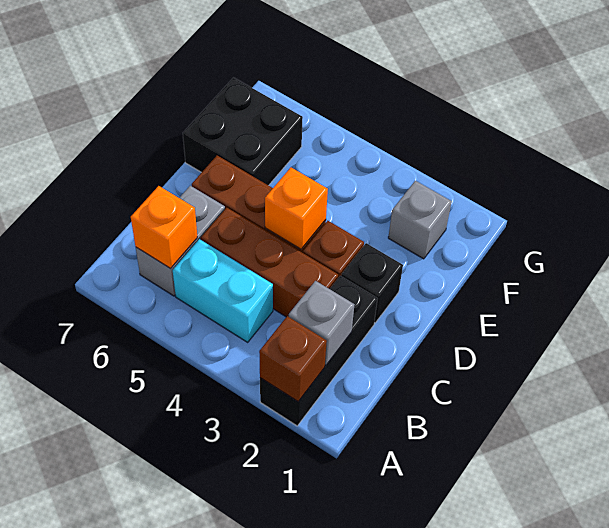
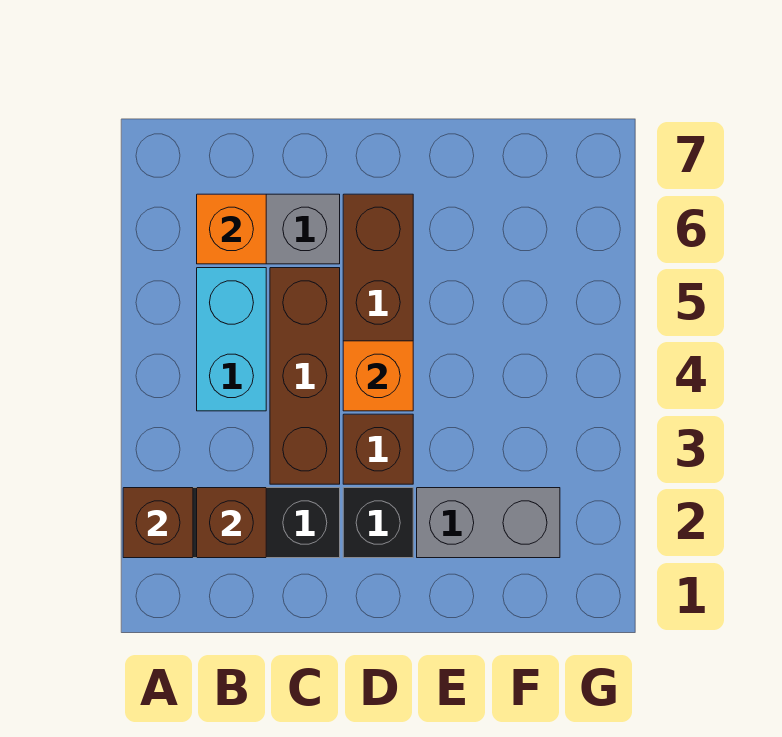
grey brick B2 level 2 -> brown brick B2 level 2
black brick E6:F7 level 1 -> none
grey brick F2 level 1 -> grey brick E2:F2 level 1

